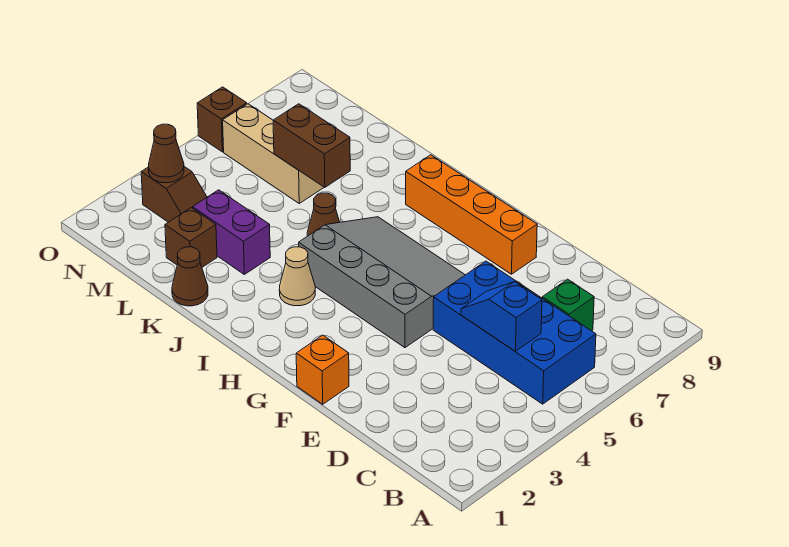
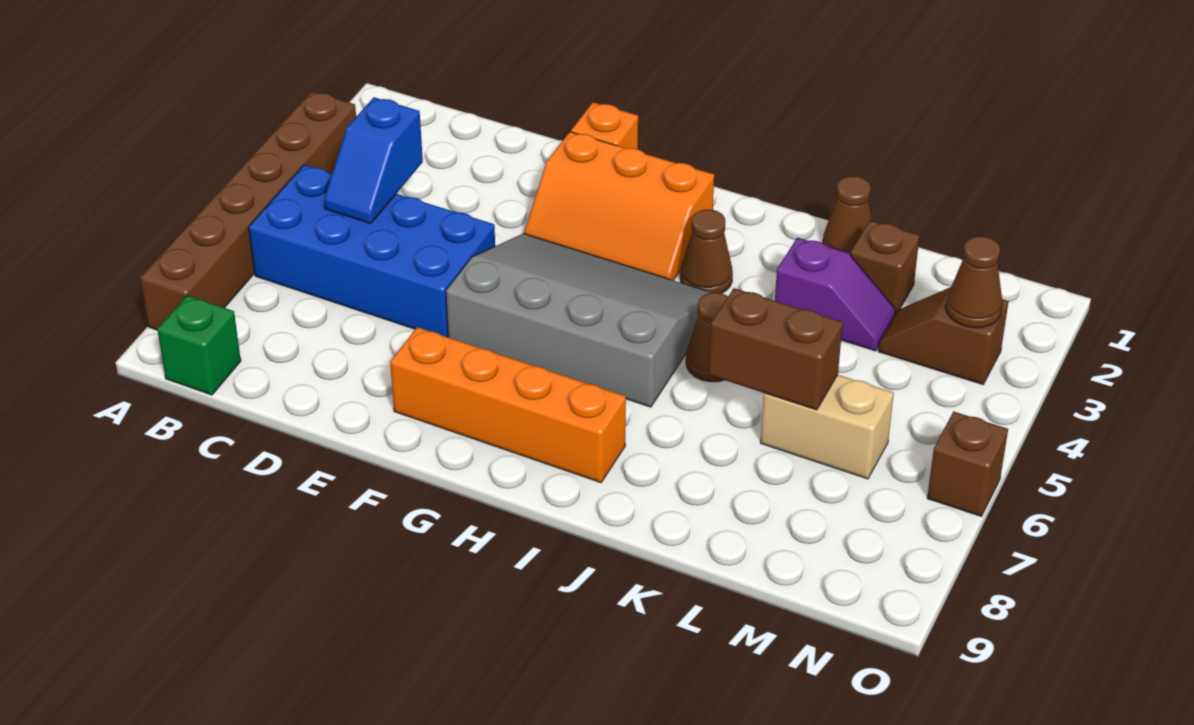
none -> brown brick A3:A8 level 1
blue slope C5:D5 level 2 top C -> blue slope C4:C5 level 2 top 4
green brick C7 level 1 -> green brick B9 level 1
none -> orange slope F2:H3 level 1 top 2
grey slope F4:I6 level 1 top 4 -> grey slope F4:I6 level 1 top 6
tan cone I3 level 1 -> brown cone I3 level 1
purple brick K3:L3 level 1 -> purple slope K3:L3 level 1 top K
tan brick L6:N6 level 1 -> tan brick L6:M6 level 1

